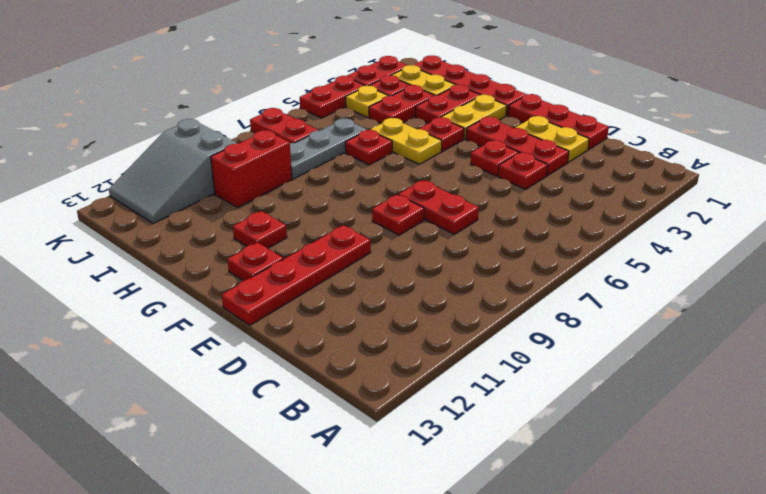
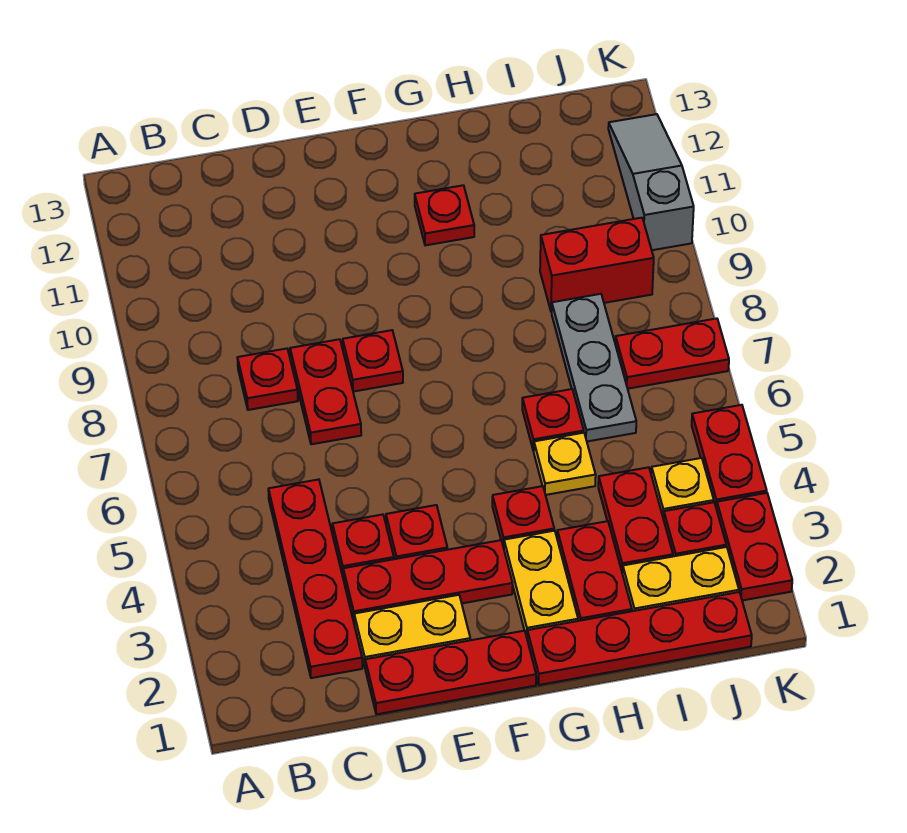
red plate D7:E7 level 1 -> red plate D7:D8 level 1
red plate E10:E13 level 1 -> red plate C2:C5 level 1
red plate F12 level 1 -> red plate C8 level 1
yellow plate G5:H5 level 1 -> yellow plate H5 level 1
red brick I9:I10 level 1 -> red brick I9:J9 level 1
grey slope J10:K12 level 1 top 10 -> grey slope K10:K12 level 1 top 10

